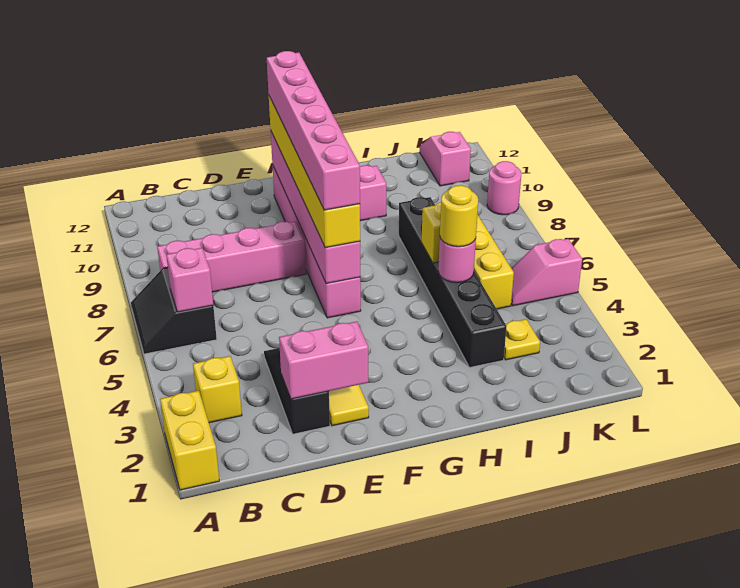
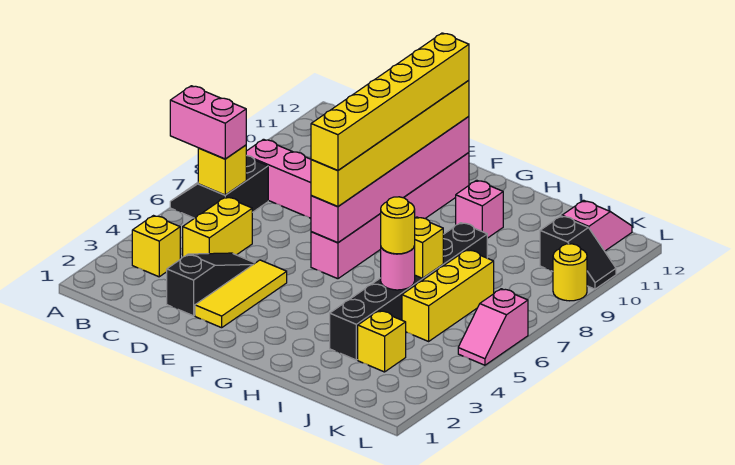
yellow brick A1:A2 level 1 -> yellow brick C4:C5 level 1
pink brick B6 level 2 -> yellow brick B6 level 2
pink brick D2:E2 level 2 -> pink brick A6:B6 level 3
pink brick F6:F11 level 4 -> yellow brick F6:F11 level 4
yellow plate J3 level 1 -> yellow brick J3 level 1
pink slope K5:L5 level 1 top L -> pink slope L5:L6 level 1 top 6
none -> black slope K10:L10 level 1 top K
pink round brick L9 level 1 -> yellow round brick L9 level 1

